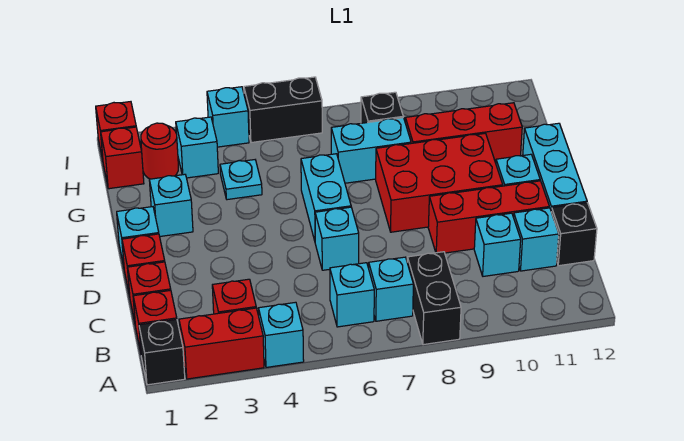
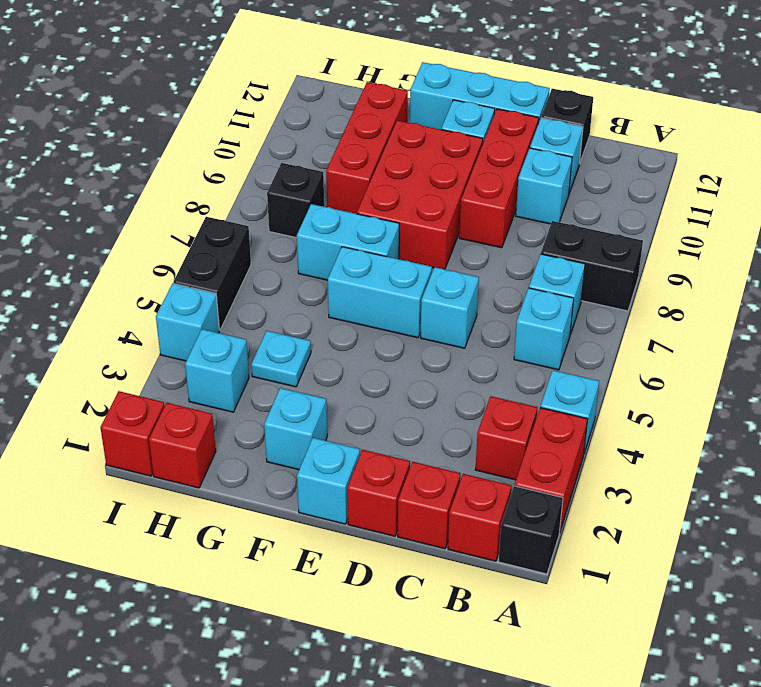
cyan brick G7:G8 level 1 -> cyan brick F7:G7 level 1
red round brick H2 level 1 -> none

